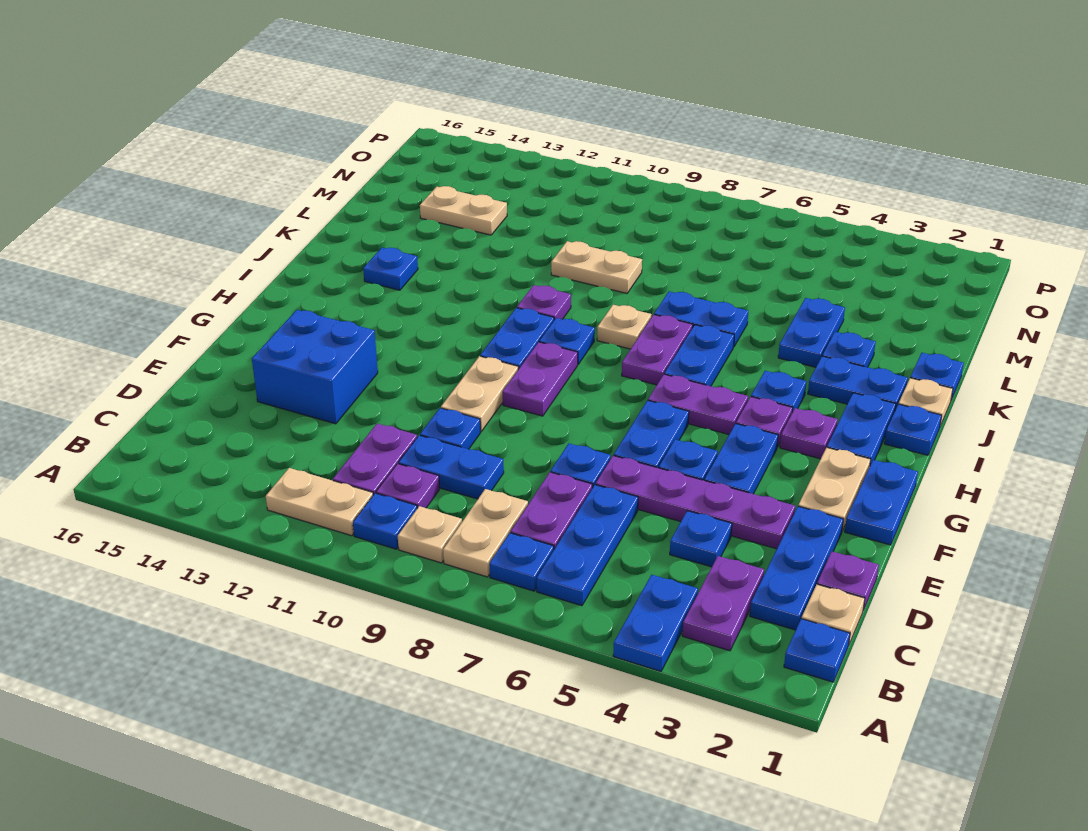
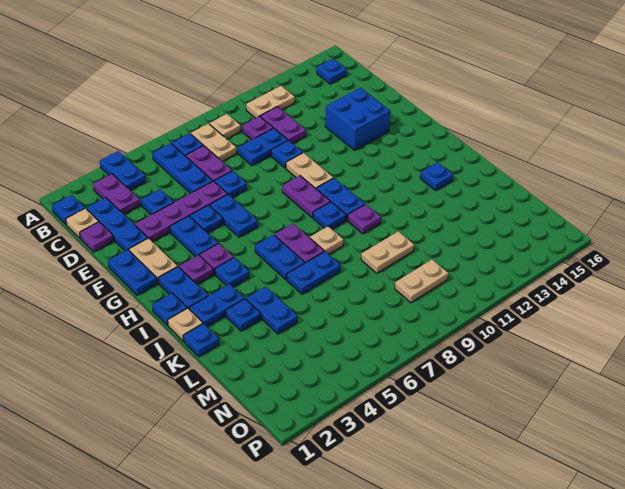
blue plate B10 level 1 -> blue plate B15 level 1
purple plate H5:H6 level 1 -> none
tan plate M13:M14 level 1 -> tan plate N9:N10 level 1

